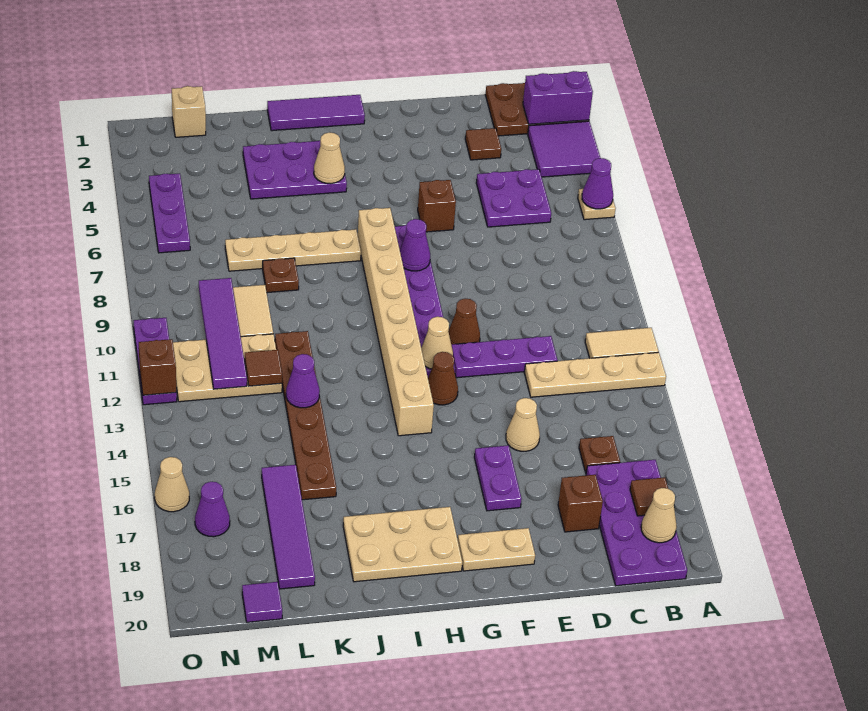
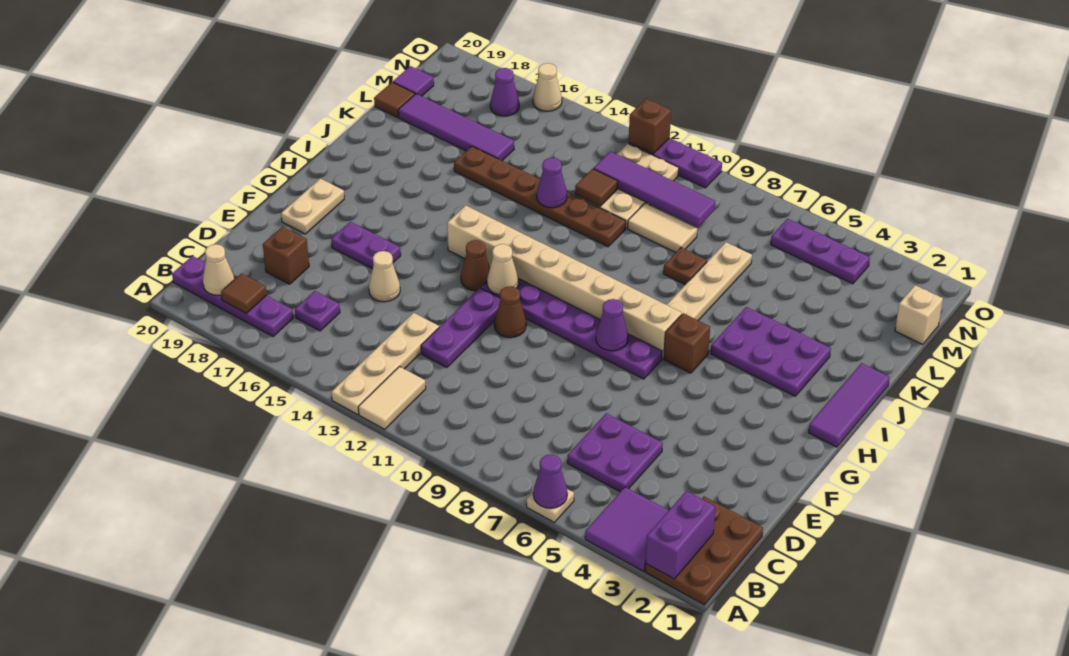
purple plate B17:C20 level 1 -> purple plate B17:B20 level 1
brown plate C16 level 1 -> purple plate C16 level 1
brown tile D3 level 1 -> brown tile L20 level 1
brown brick F6 level 1 -> brown brick H6 level 1
tan plate H18:J19 level 1 -> none
purple plate I3:K4 level 1 -> purple plate I3:J5 level 1
tan cone I4 level 2 -> none

